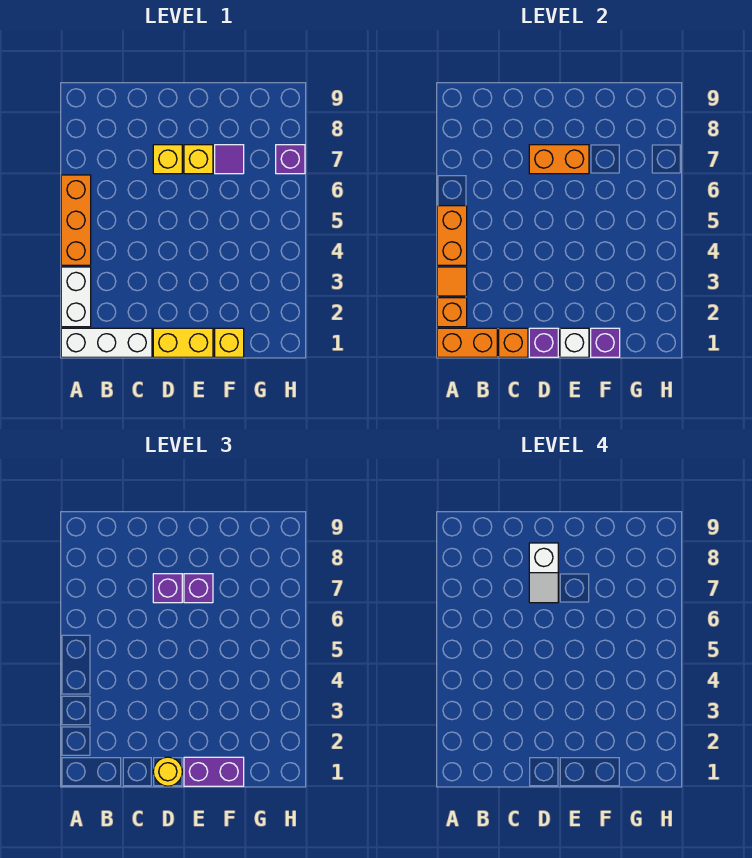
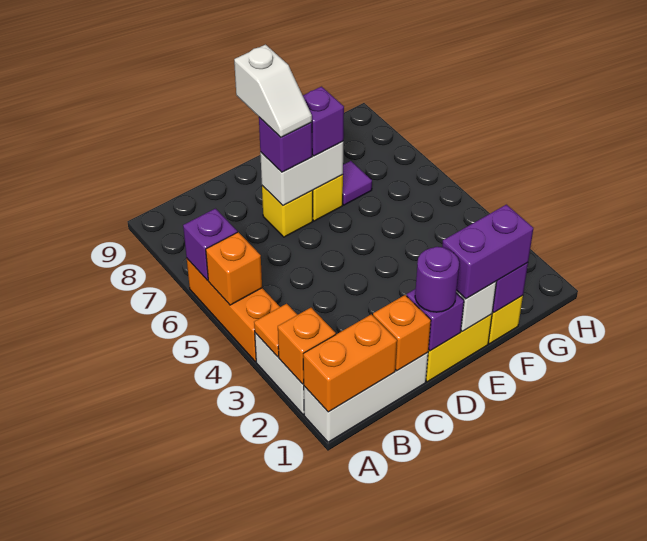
orange brick A4:A5 level 2 -> orange brick A5 level 2
yellow round brick D1 level 3 -> purple round brick D1 level 3
orange brick D7:E7 level 2 -> white brick D7:E7 level 2
purple brick H7 level 1 -> purple brick A6 level 2

